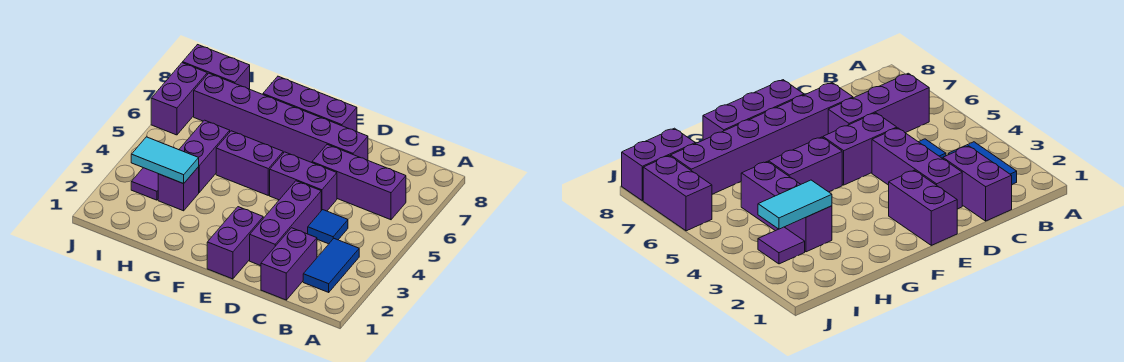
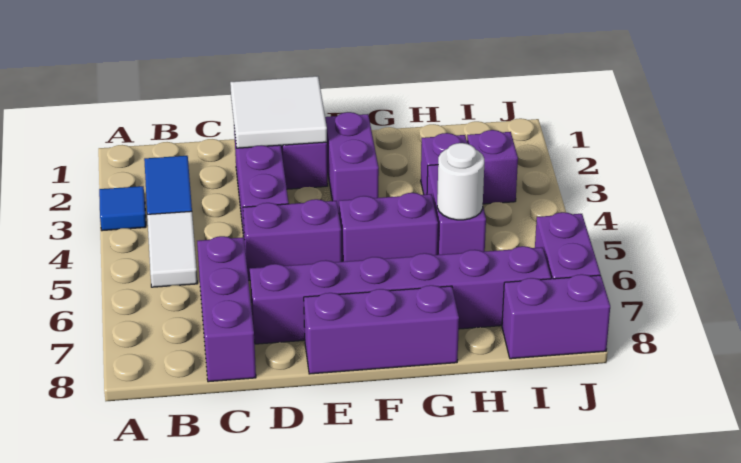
none -> white tile B4:B5 level 1
purple brick B6:D6 level 1 -> purple brick C6:C8 level 1
purple brick C1:C2 level 1 -> purple brick F2:F3 level 1
blue tile C4 level 1 -> blue tile A3 level 1
none -> white tile D1:E2 level 2
cyan tile H3:I3 level 2 -> none
none -> white round brick H5 level 2
purple tile I3 level 1 -> purple brick I3 level 1

